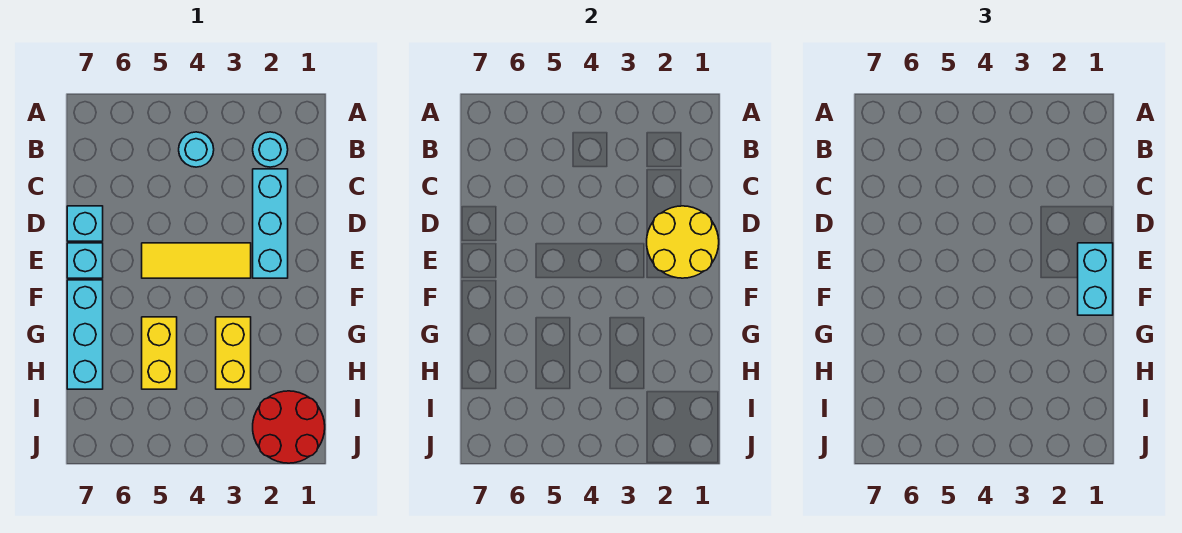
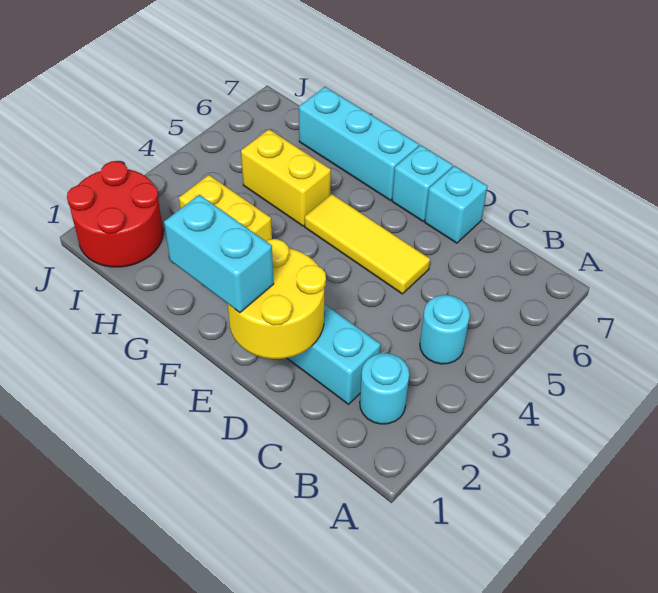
yellow tile E3:E5 level 1 -> yellow tile D5:F5 level 1

